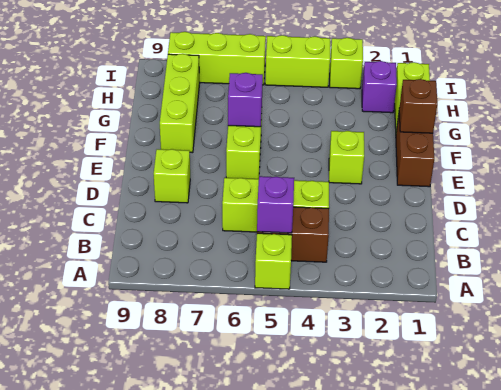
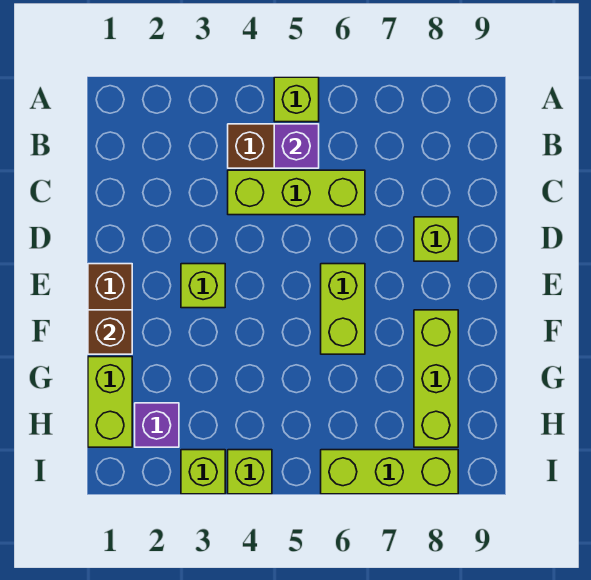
purple brick F6 level 2 -> none
lime brick I4:I5 level 1 -> lime brick I4 level 1

